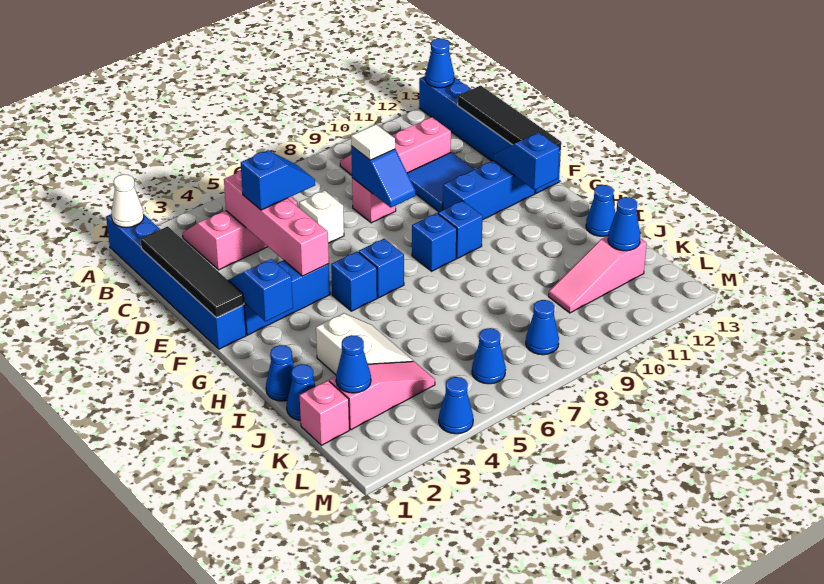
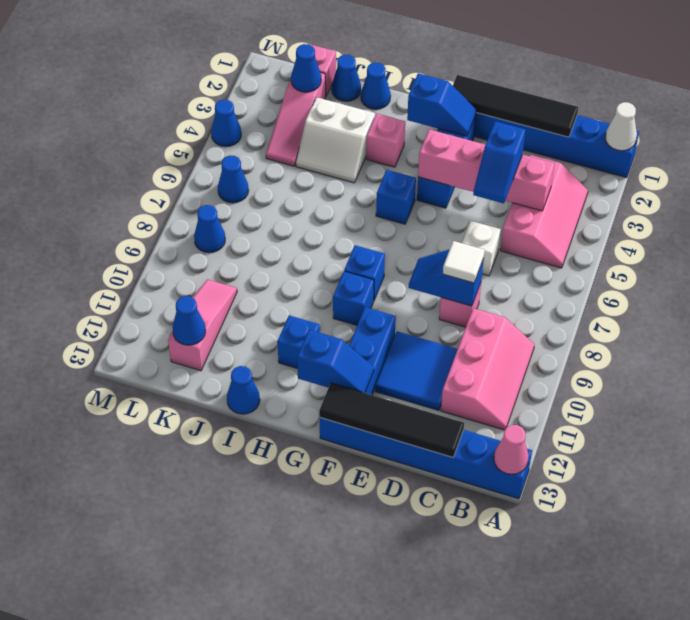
blue cone A13 level 2 -> pink cone A13 level 2
blue brick G6 level 1 -> blue brick H11 level 1
none -> pink brick H3 level 1

